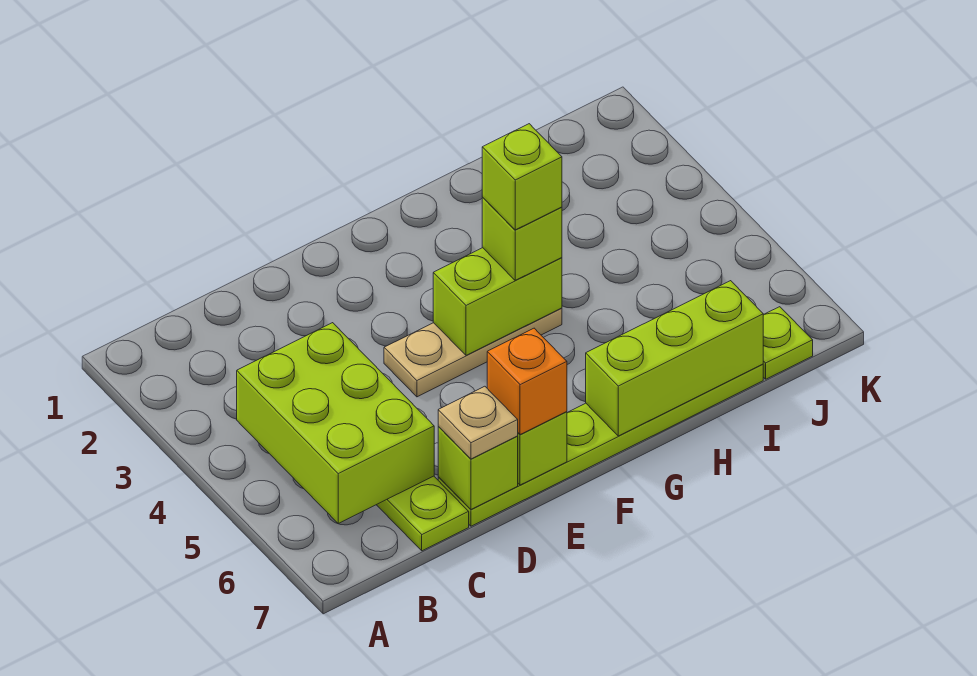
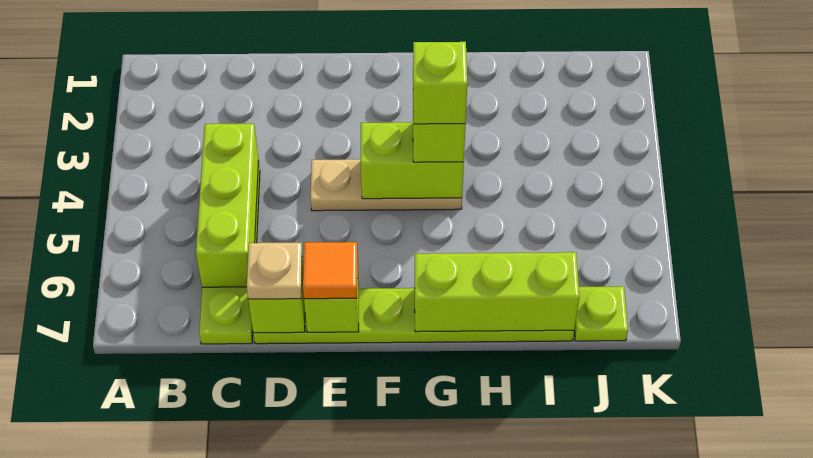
lime brick B4:C6 level 2 -> lime brick C4:C6 level 2
orange brick E7 level 3 -> orange tile E7 level 3

